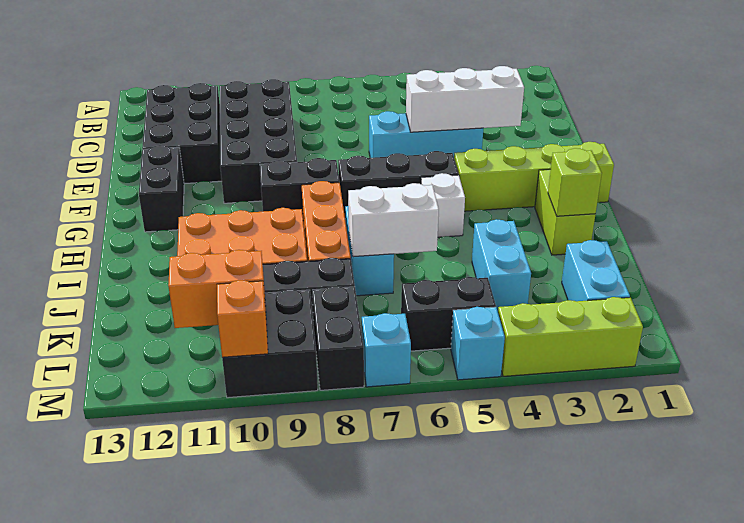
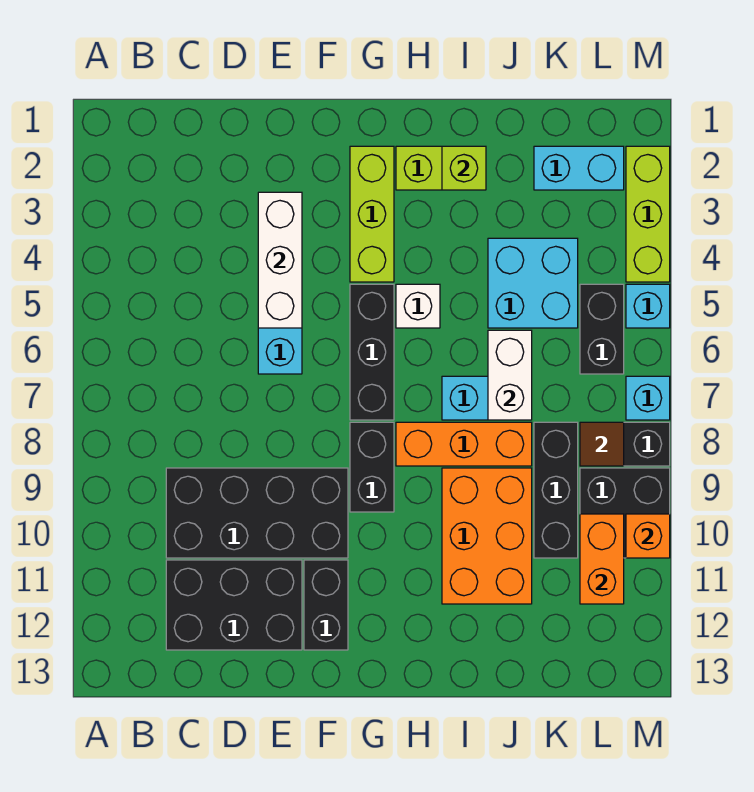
black brick F12:G12 level 1 -> black brick F11:F12 level 1
lime brick G1:G4 level 1 -> lime brick G2:G4 level 1
cyan brick J4:K4 level 1 -> cyan brick J4:K5 level 1
none -> brown tile L8 level 2

